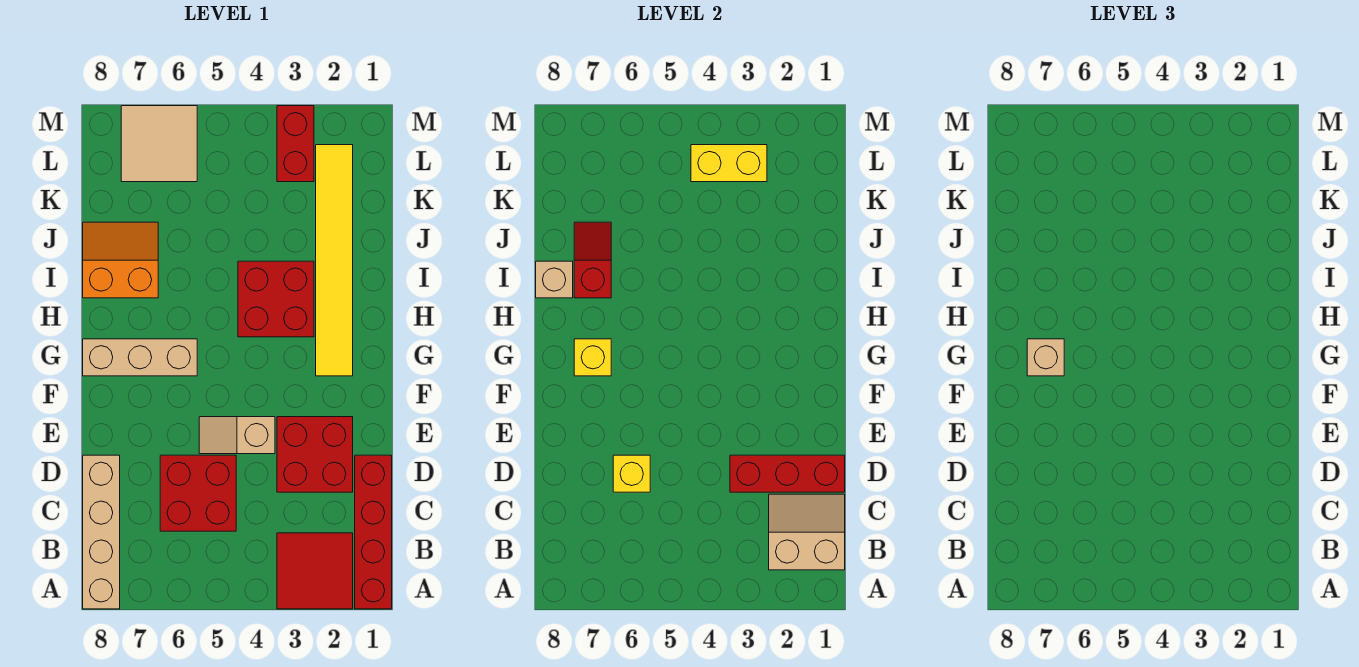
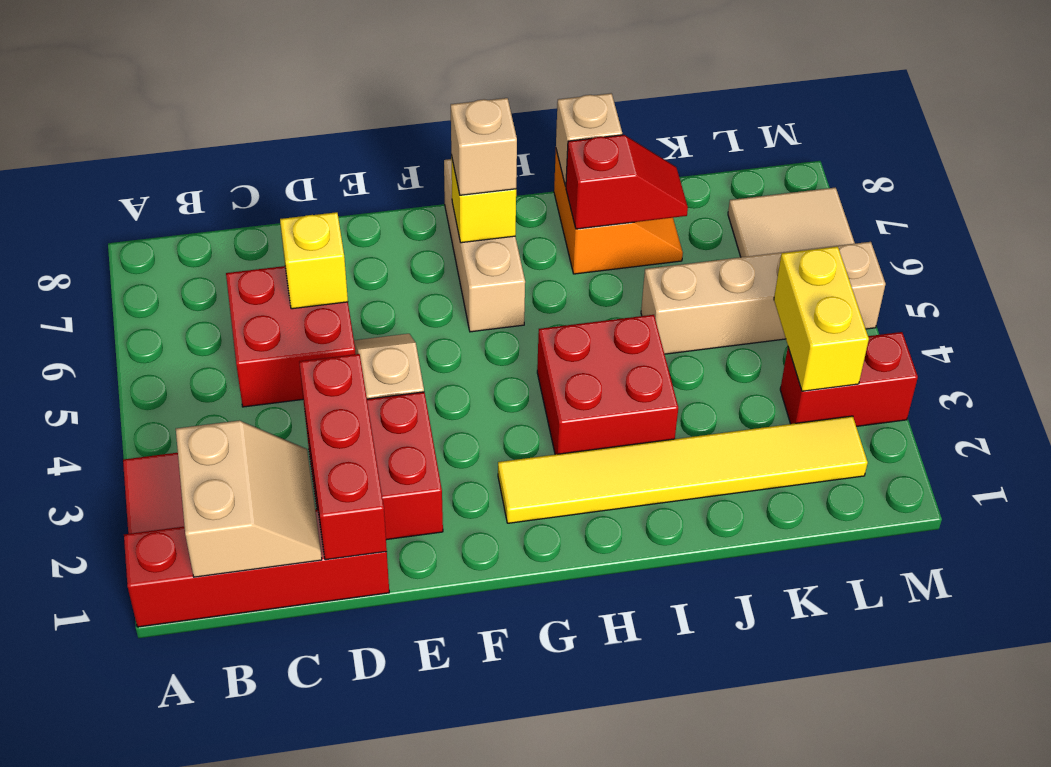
tan brick A8:D8 level 1 -> tan brick J5:M5 level 1

